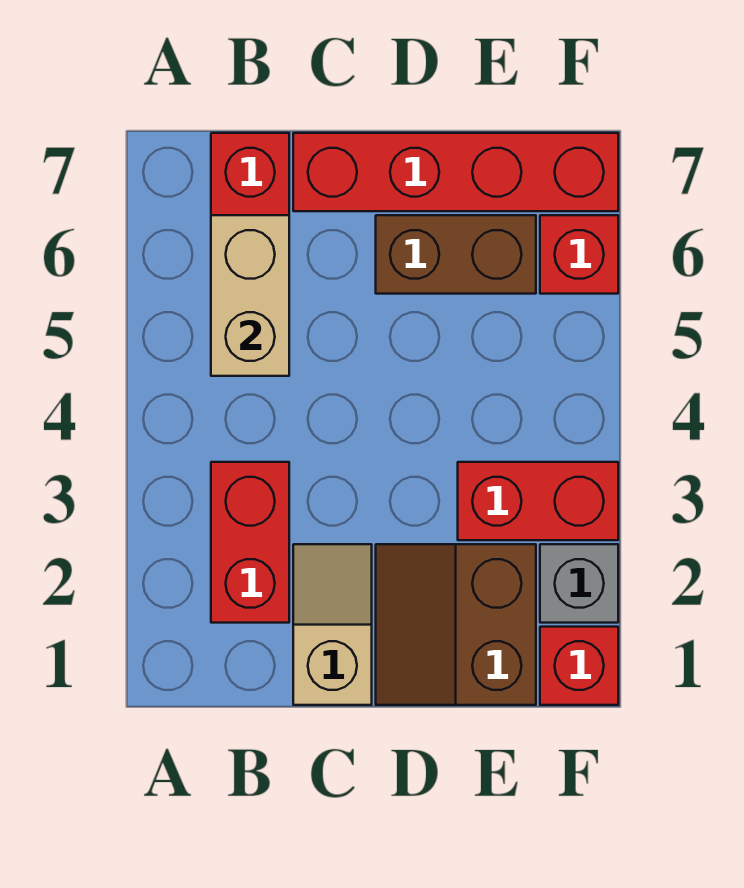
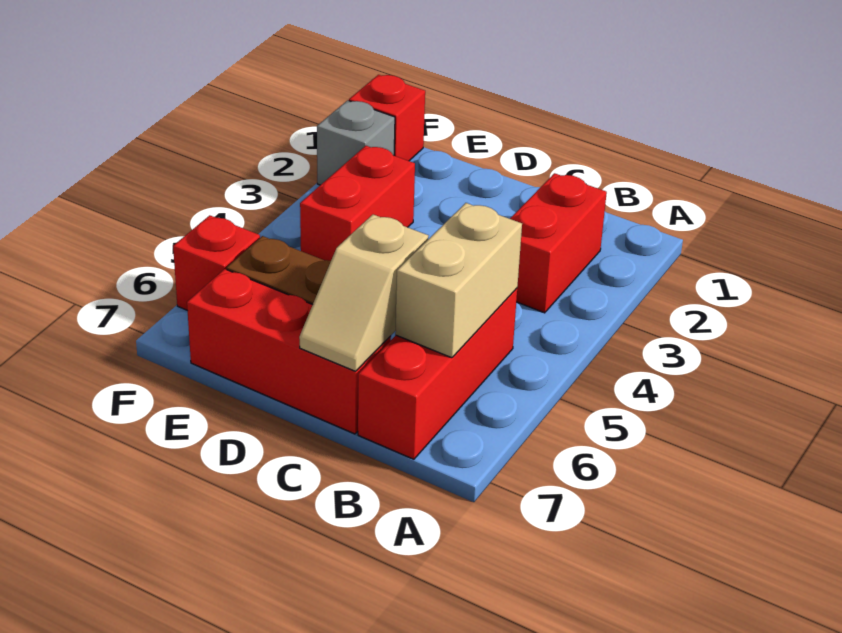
tan slope C1:C2 level 1 top 1 -> tan slope C6:C7 level 2 top 6
red brick C7:F7 level 1 -> red brick C7:E7 level 1
brown slope D1:E2 level 1 top E -> none
red brick E3:F3 level 1 -> red brick E3:E4 level 1

